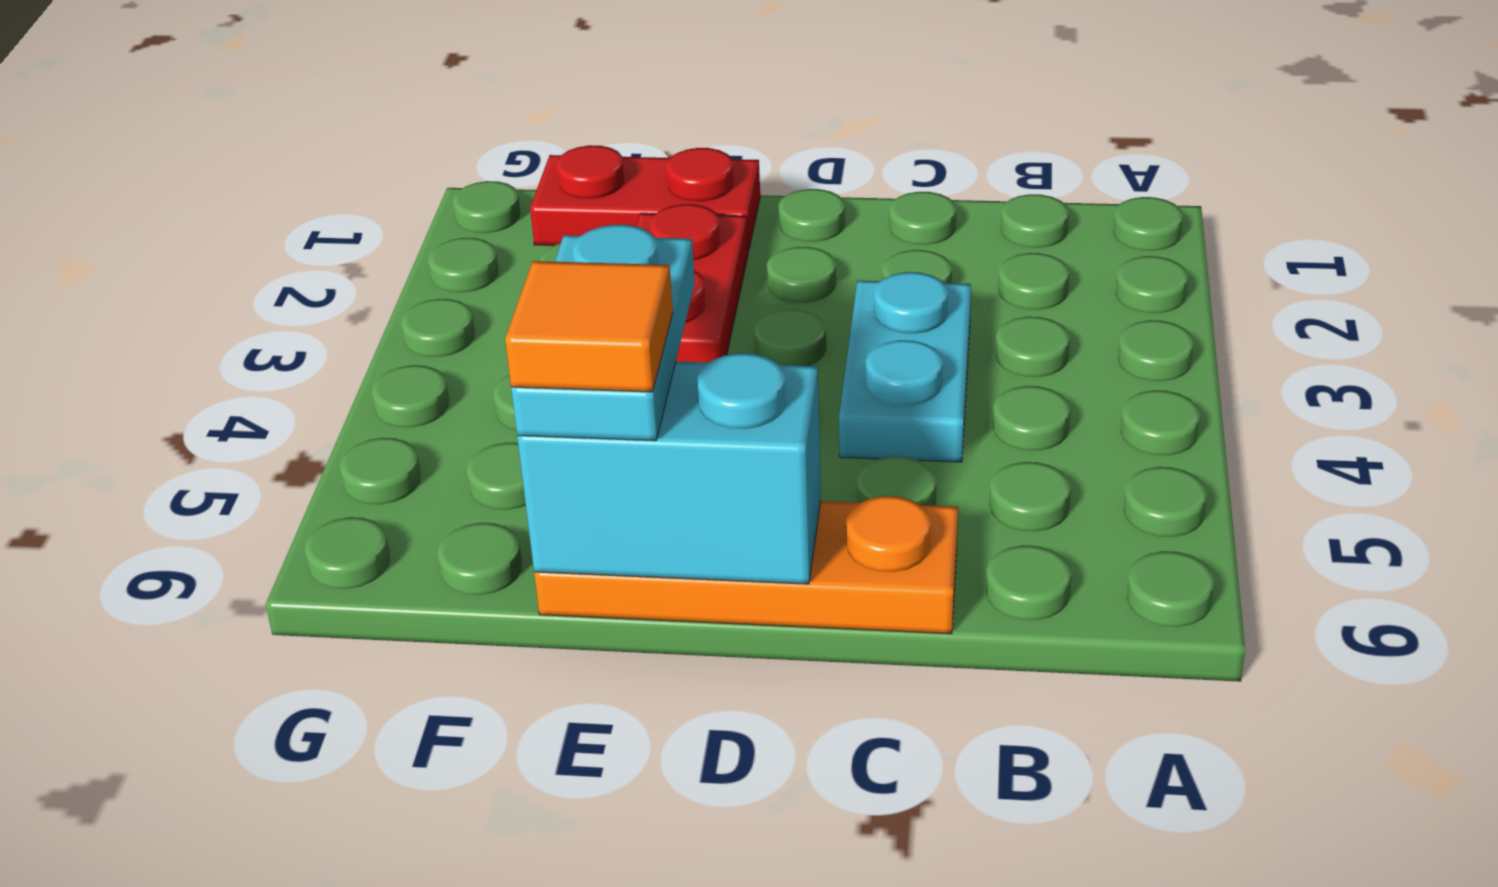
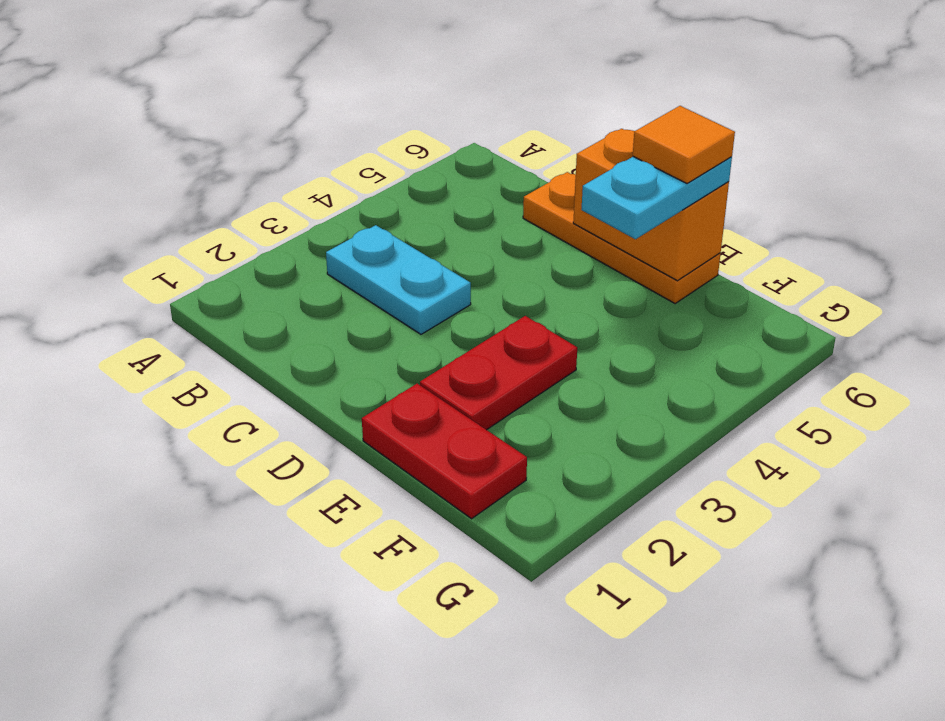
cyan plate C3:C4 level 1 -> cyan plate B3:C3 level 1
cyan brick D6:E6 level 2 -> orange brick D6:E6 level 2

